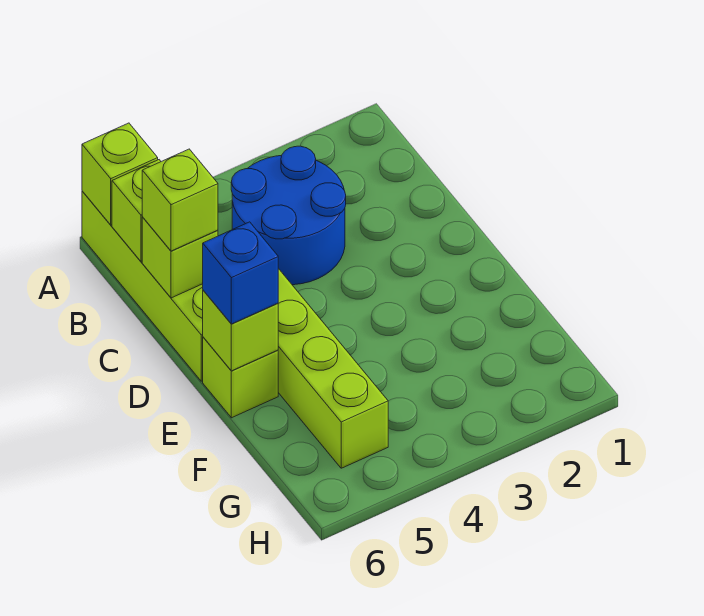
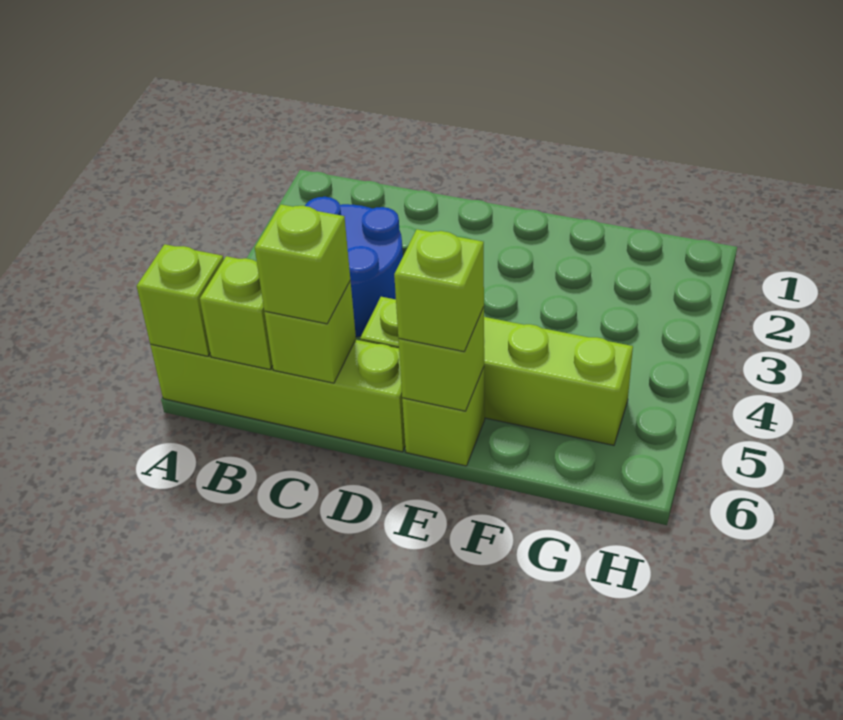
blue brick E6 level 3 -> lime brick E6 level 3

